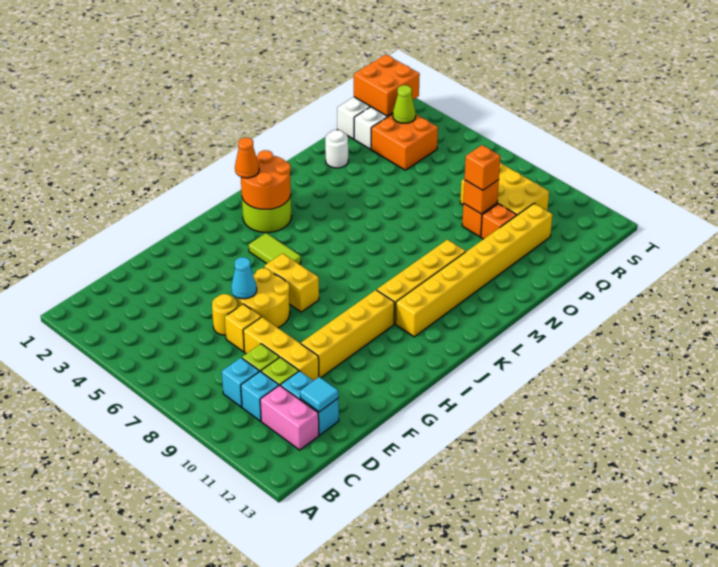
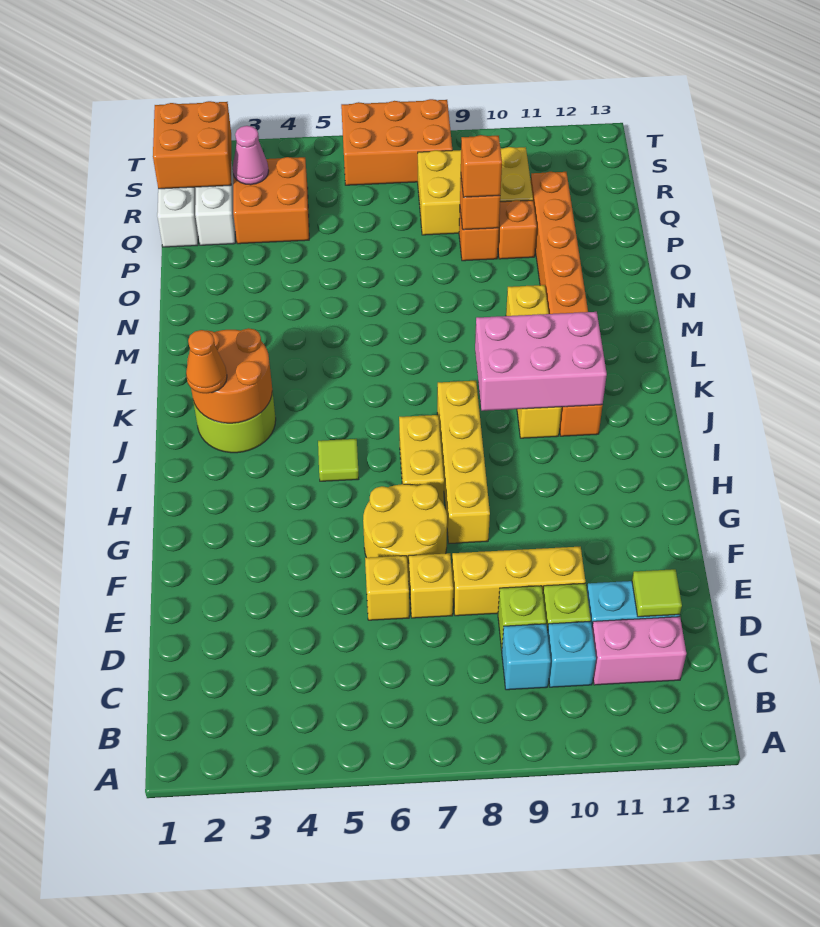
cyan tile D12 level 2 -> lime tile D12 level 2
yellow round brick E6 level 1 -> yellow brick E6 level 1
cyan cone F6 level 2 -> none
yellow brick F10:I10 level 1 -> yellow brick G8:J8 level 1
yellow brick H6:H7 level 1 -> yellow brick H7:I7 level 1
lime tile I4:I5 level 1 -> lime tile I5 level 1
none -> pink brick J9:K11 level 2
yellow brick J11:Q11 level 1 -> orange brick J11:Q11 level 1
white round brick O2 level 1 -> none
lime cone R3 level 2 -> pink cone R3 level 2
none -> orange brick S6:T8 level 1

